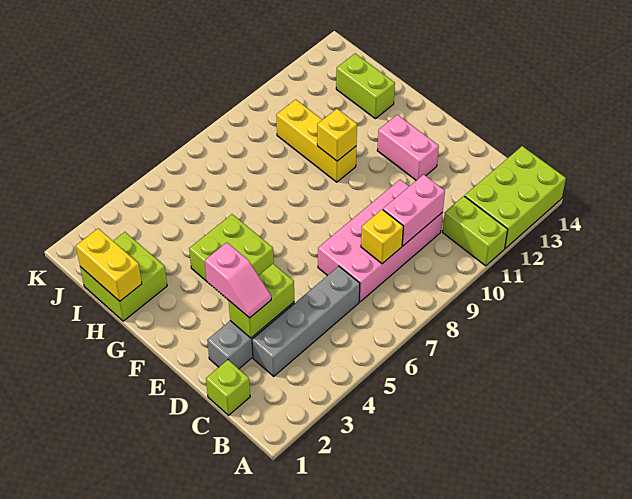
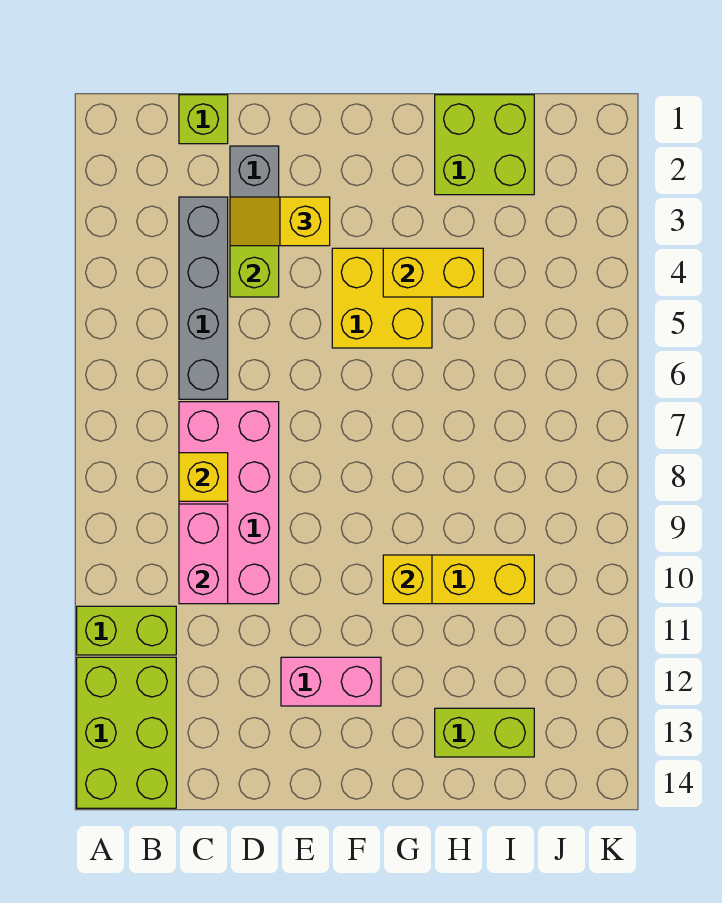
pink slope D3:E3 level 3 top E -> yellow slope D3:E3 level 3 top E
lime brick F4:G5 level 1 -> yellow brick F4:G5 level 1
yellow brick H1:I1 level 2 -> yellow brick G4:H4 level 2

